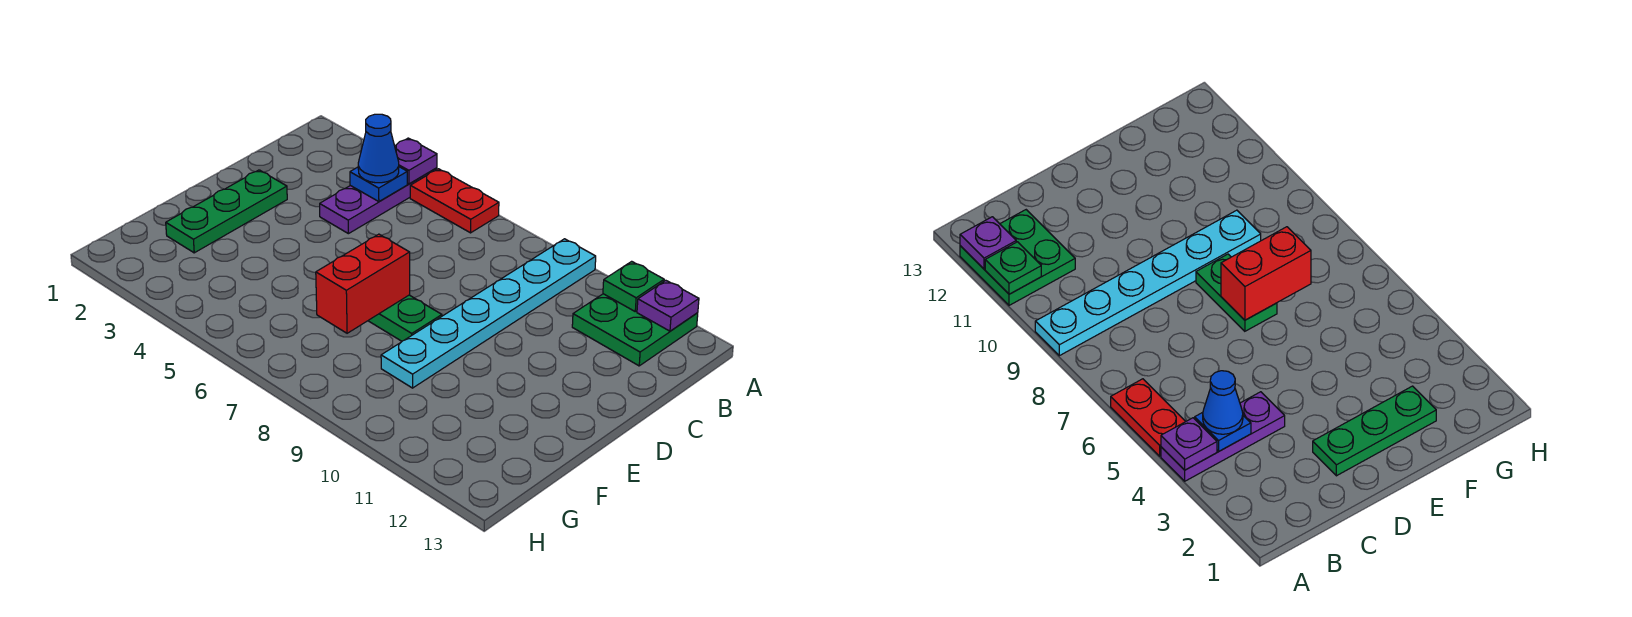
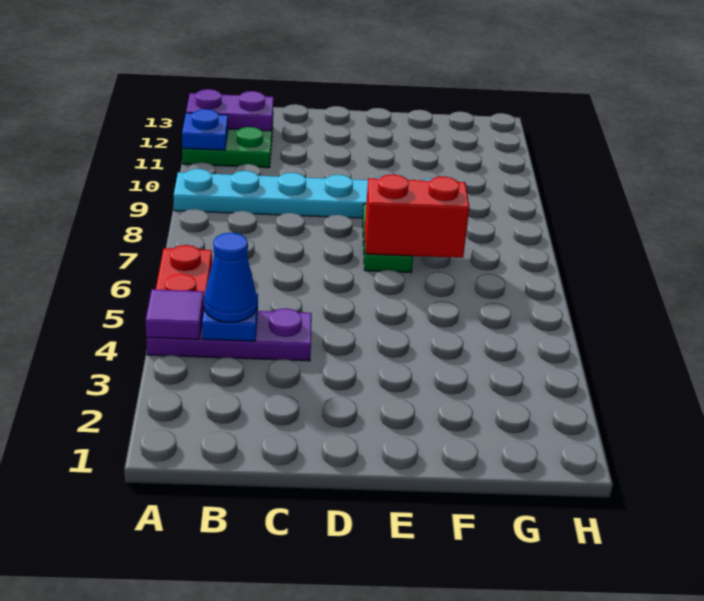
purple plate A4 level 2 -> purple tile A4 level 2
green plate A11 level 2 -> blue plate A11 level 2
purple plate A12 level 2 -> purple plate A12:B12 level 2
green plate D2:F2 level 1 -> none

